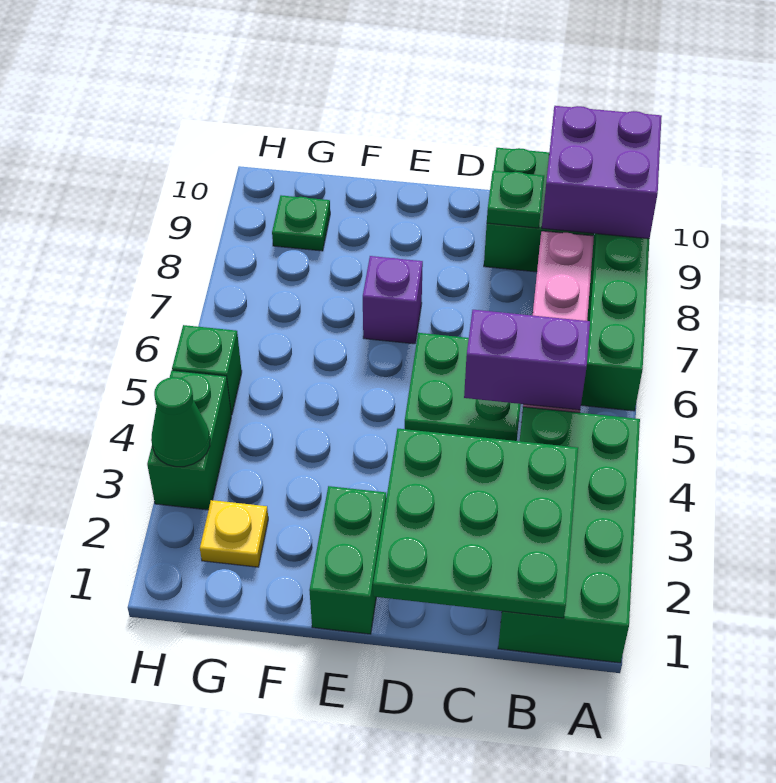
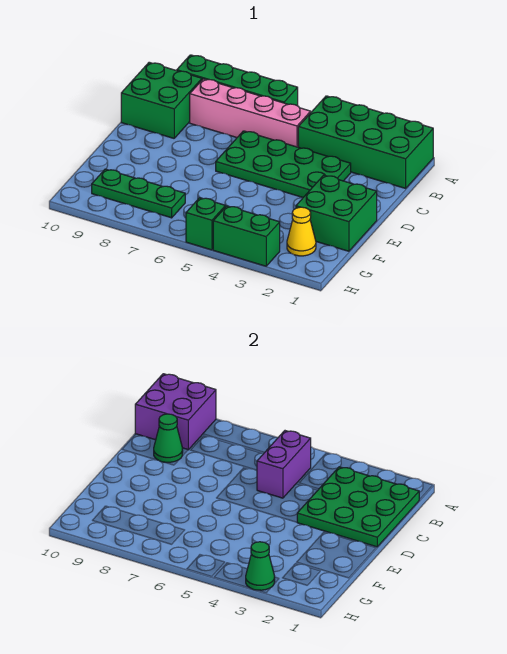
green plate C5:D6 level 1 -> green plate C3:D6 level 1
green plate C9 level 2 -> green cone C9 level 2
green brick E1:E2 level 1 -> green brick E1:F2 level 1
purple brick E7 level 1 -> none
yellow plate G2 level 1 -> yellow cone G2 level 1
green plate G9 level 1 -> green plate G7:G9 level 1

